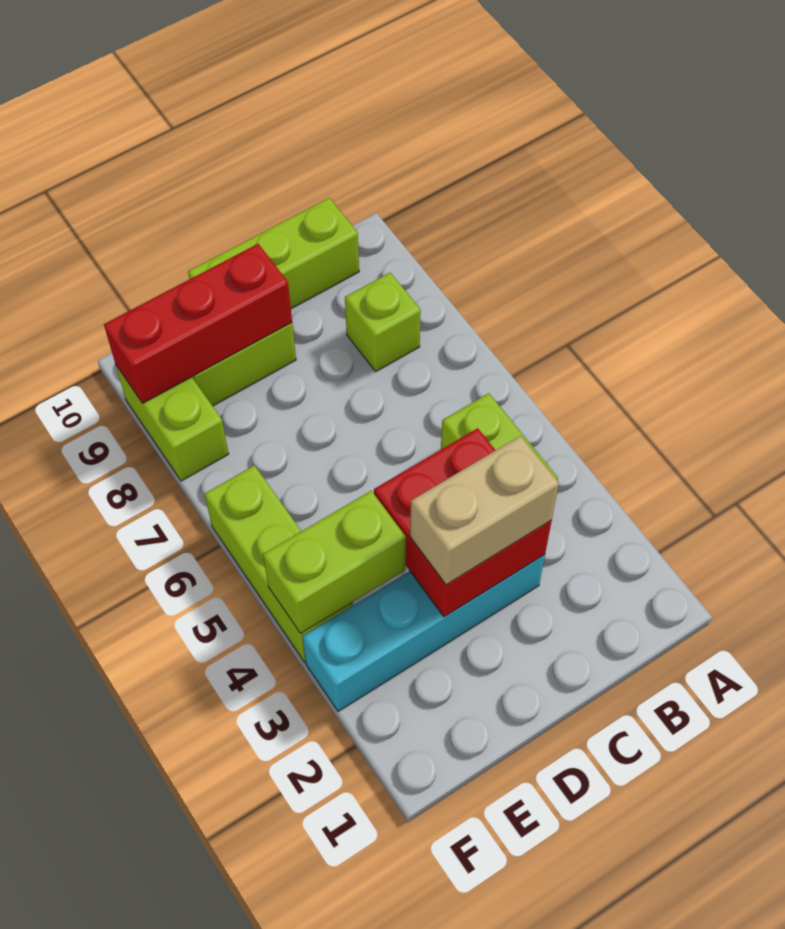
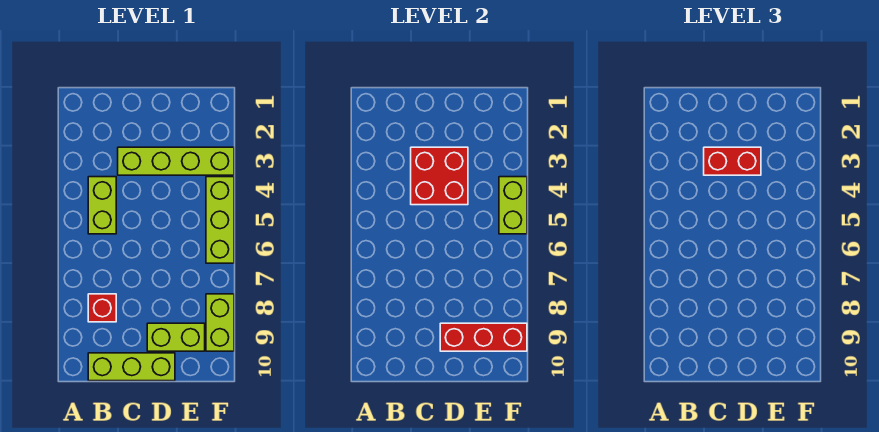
lime brick B8 level 1 -> red brick B8 level 1
cyan brick C3:F3 level 1 -> lime brick C3:F3 level 1
tan brick C3:D3 level 3 -> red brick C3:D3 level 3
lime brick E4:F4 level 2 -> lime brick F4:F5 level 2

